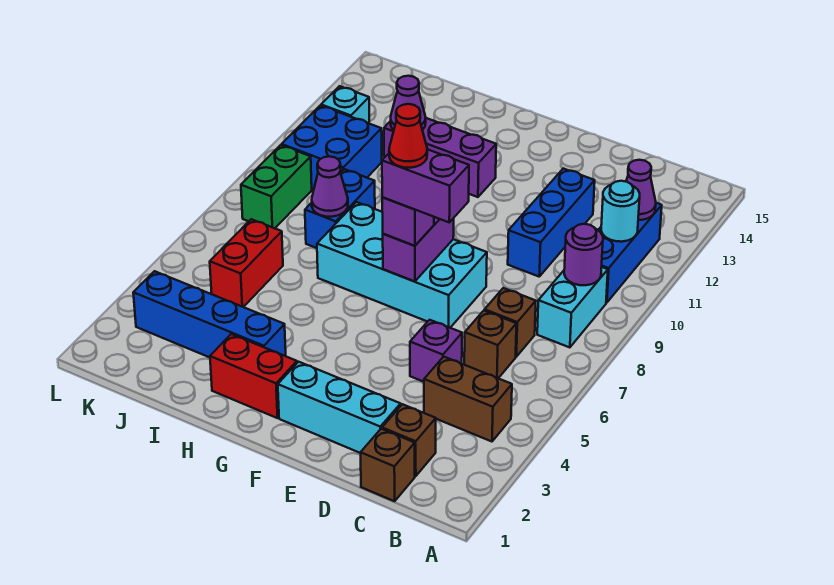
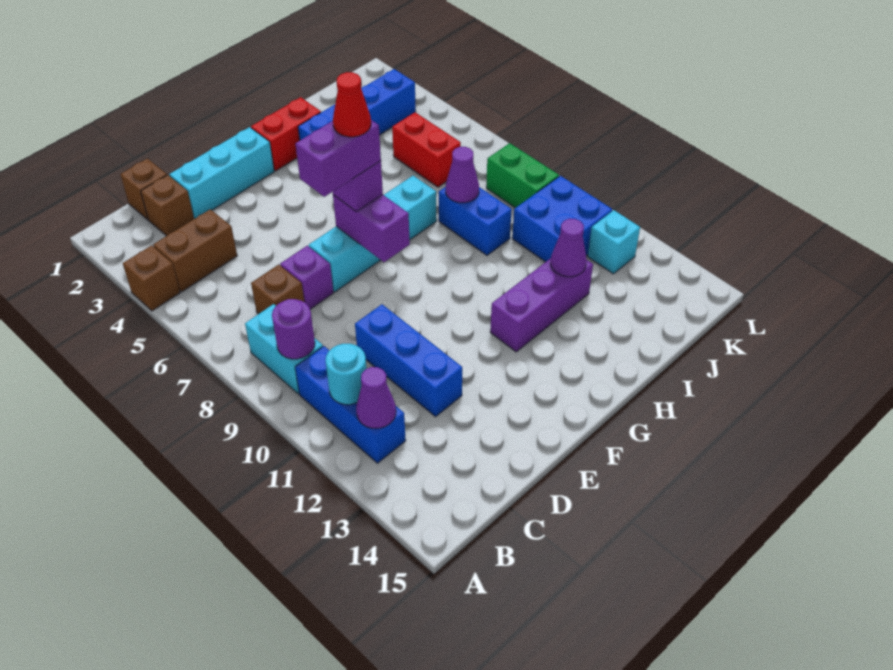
brown brick C6 level 1 -> brown brick A4 level 1
purple brick D5 level 1 -> purple brick D7 level 1
cyan brick E7:H8 level 1 -> cyan brick E7:H7 level 1

